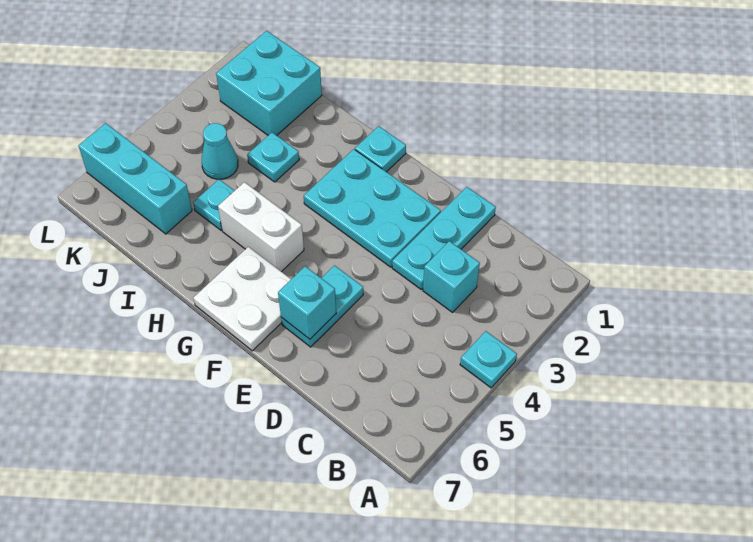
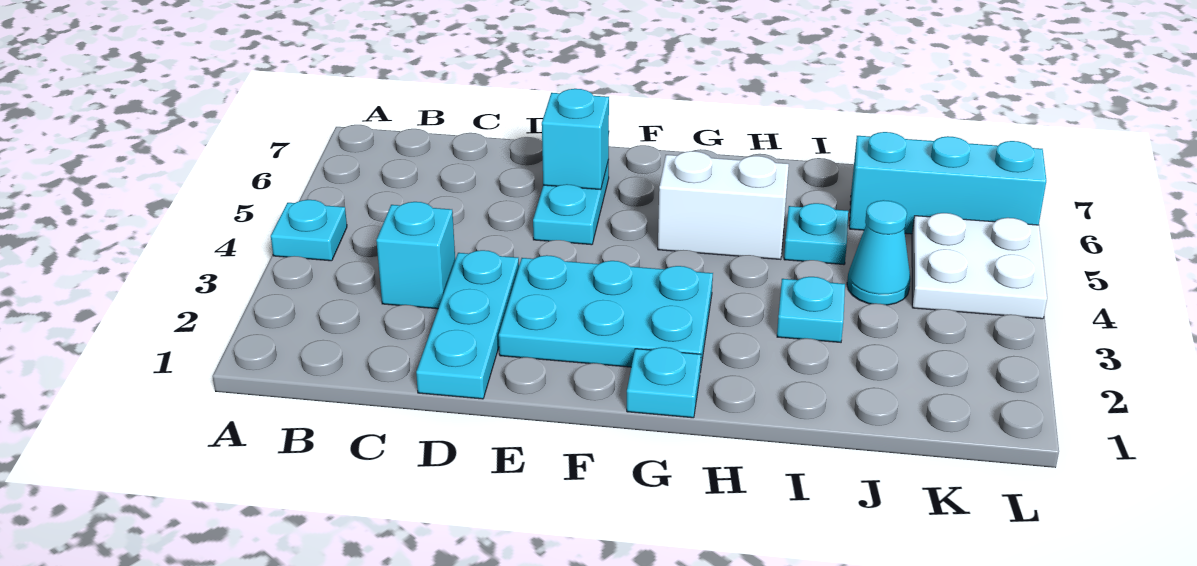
white plate F6:G7 level 1 -> white plate K4:L5 level 1
cyan brick J1:K2 level 1 -> none

